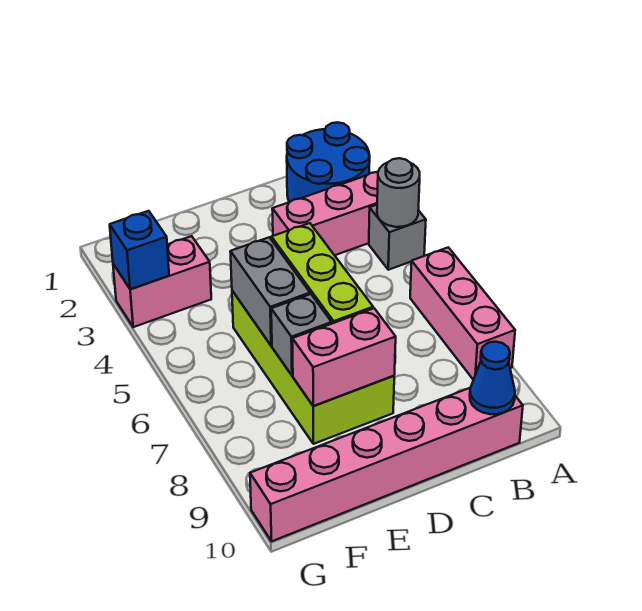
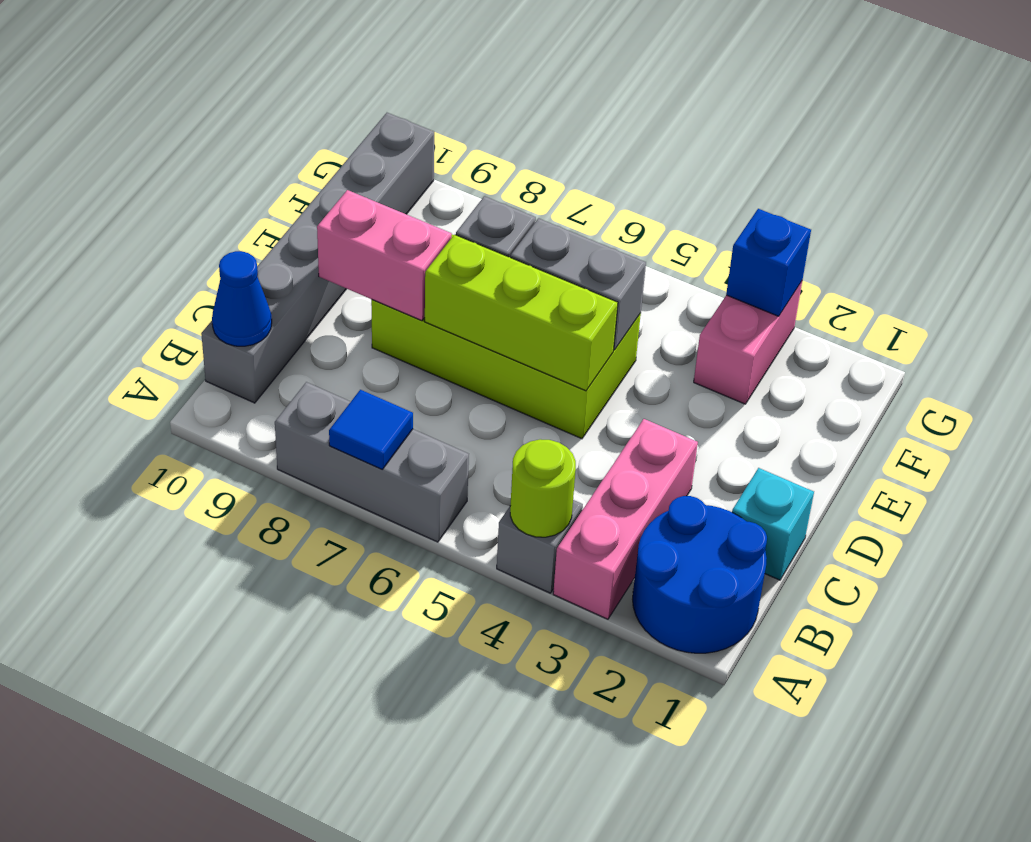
grey round brick A4 level 2 -> lime round brick A4 level 2
pink brick A6:A8 level 1 -> grey brick A6:A8 level 1
none -> blue tile A7 level 2
pink brick B10:G10 level 1 -> grey brick B10:G10 level 1
none -> cyan brick C1 level 1
pink brick D8:E8 level 2 -> pink brick D8:D9 level 2

